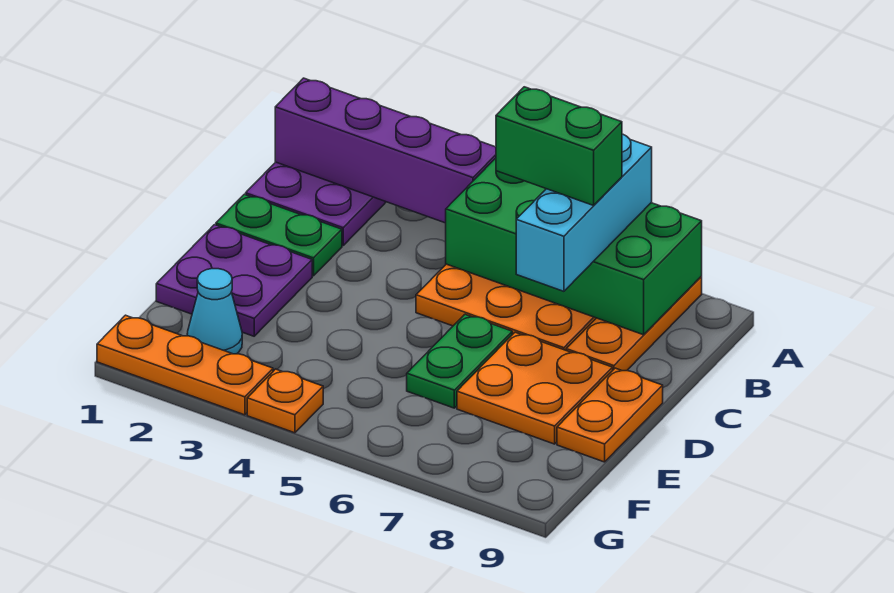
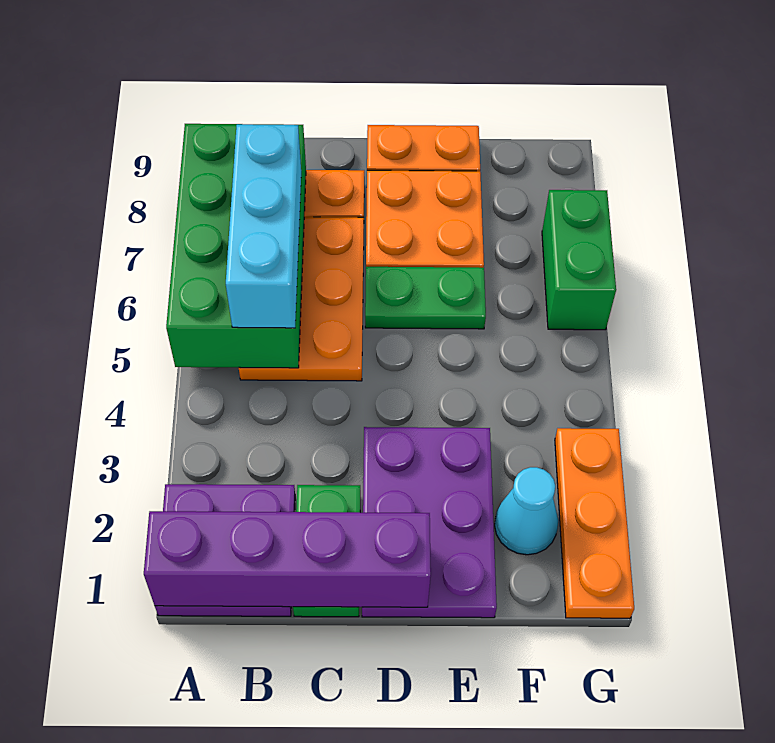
purple brick A1:A4 level 2 -> purple brick A1:D1 level 2
cyan brick A7:C7 level 3 -> cyan brick B5:B7 level 3
green brick B6:B7 level 4 -> green brick G6:G7 level 1
purple plate D1:E2 level 1 -> purple plate D1:E3 level 1
orange plate G4 level 1 -> none

